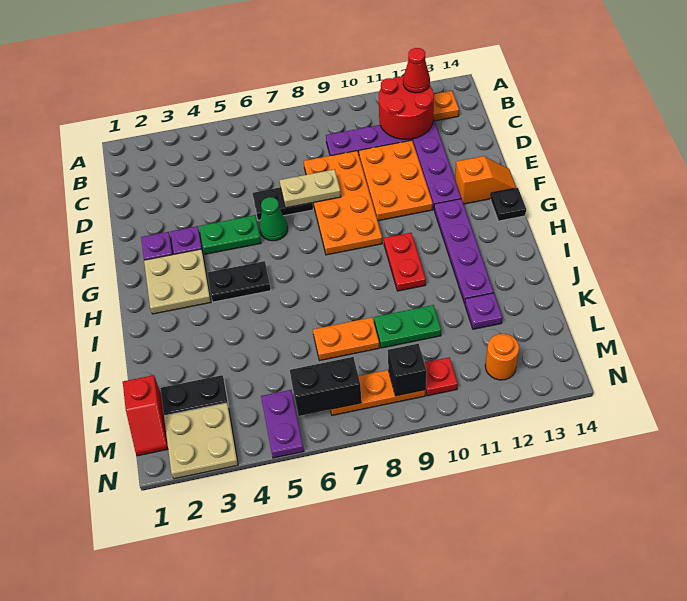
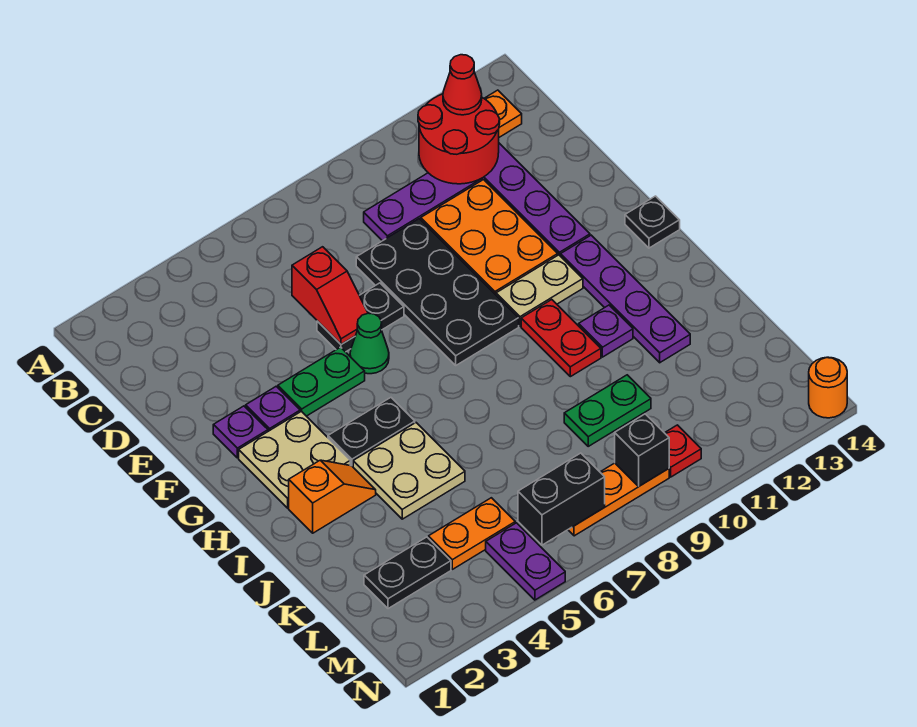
orange plate D8:G9 level 1 -> black plate D8:G9 level 1
tan plate E7:E8 level 2 -> tan plate G10:G11 level 1
orange slope F13:F14 level 1 top 13 -> orange slope I2:I3 level 1 top 2
orange plate K7:K8 level 1 -> orange plate L4:L5 level 1
purple plate K12 level 1 -> purple plate I11 level 1
red slope L1:M1 level 1 top L -> red slope D6:E6 level 2 top D
tan plate M2:N3 level 1 -> tan plate I4:J5 level 1
orange round brick M12 level 1 -> orange round brick N14 level 1

